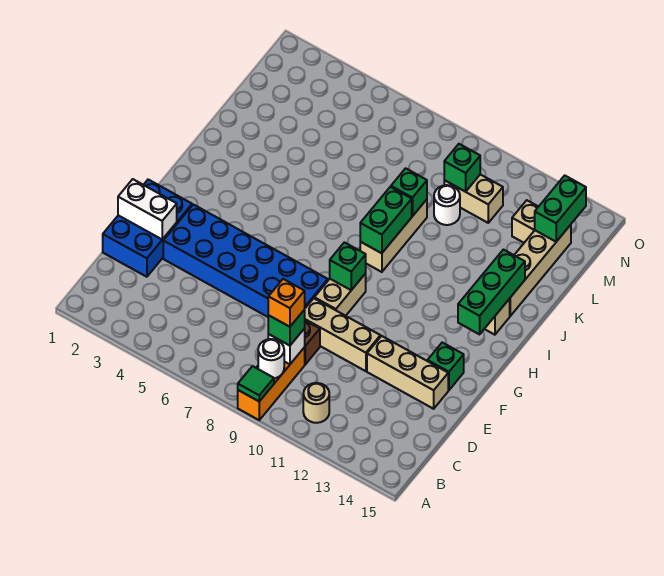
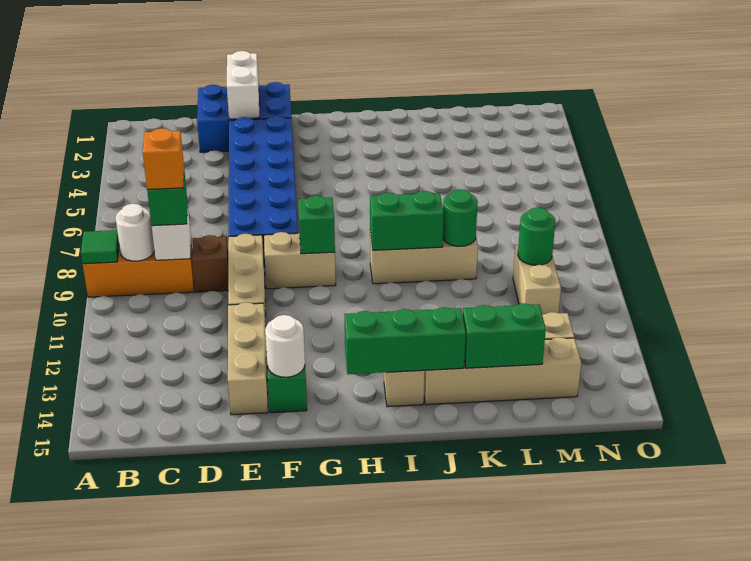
tan round brick B11 level 1 -> none
green brick K9 level 2 -> green round brick K9 level 2
white round brick L10 level 1 -> white round brick F14 level 2
green brick M10 level 2 -> green round brick M10 level 2
green brick M14:N14 level 2 -> green brick K14:L14 level 2

